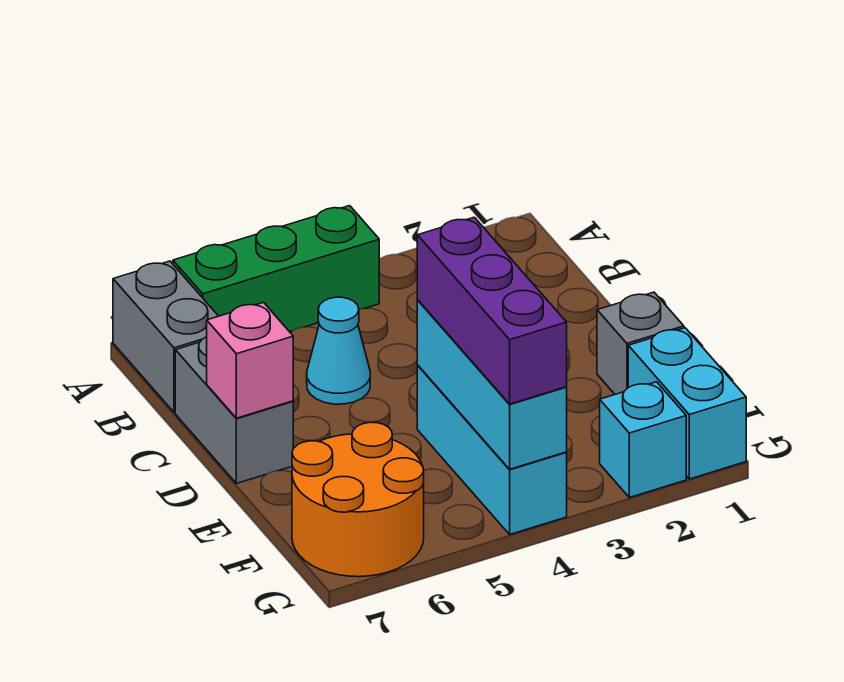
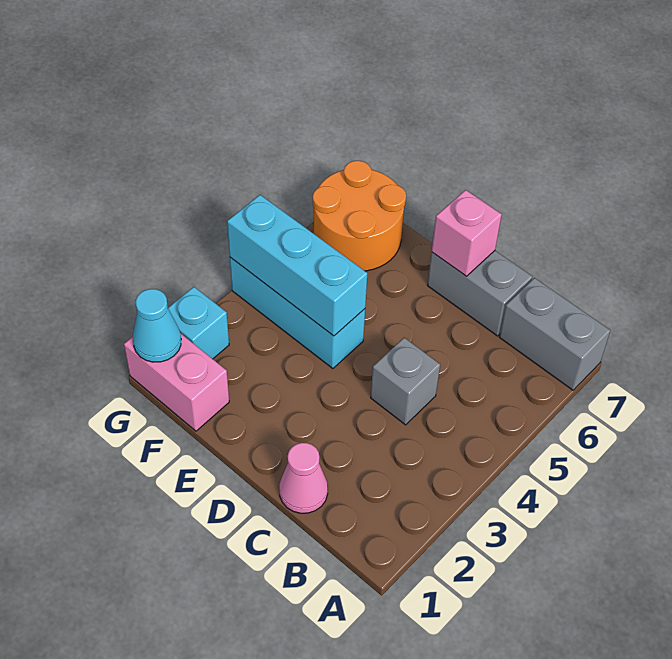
green brick A4:A6 level 1 -> none
none -> pink cone C1 level 1
cyan cone C5 level 1 -> cyan cone G1 level 2
grey brick E1 level 1 -> grey brick C4 level 1
purple brick E4:G4 level 3 -> none
cyan brick F1:G1 level 1 -> pink brick F1:G1 level 1

